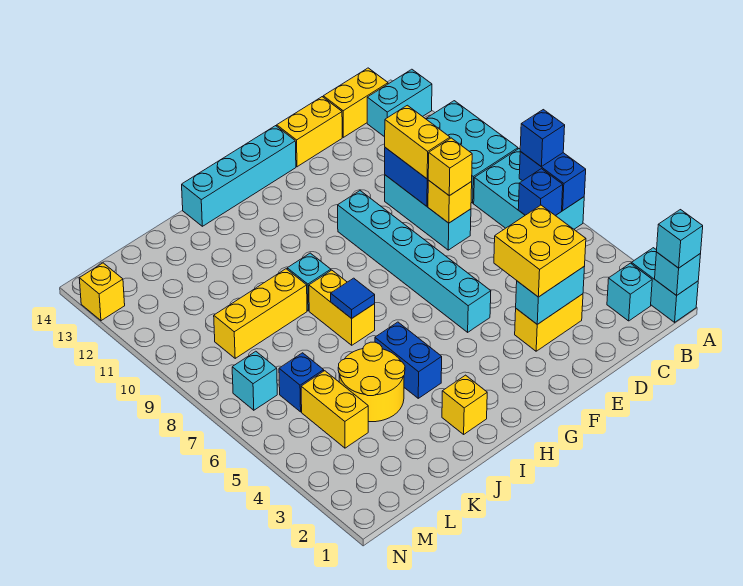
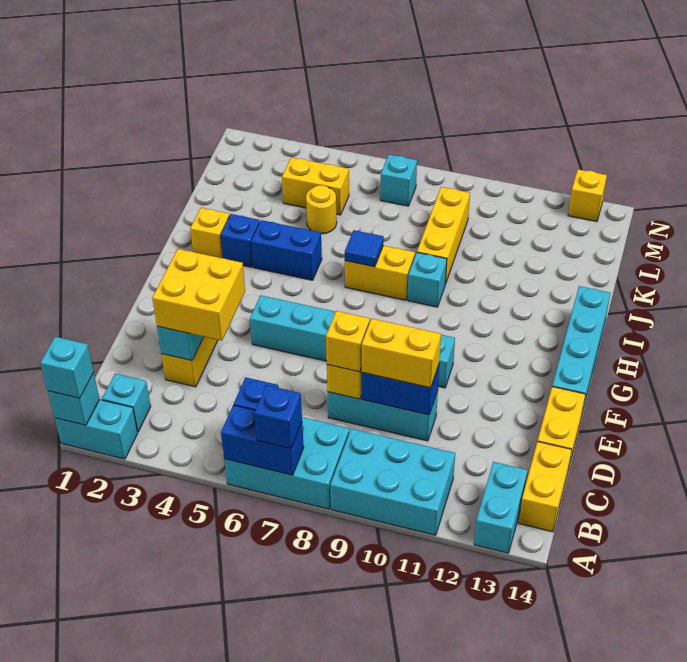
yellow round brick J4:K5 level 1 -> yellow round brick K5 level 1
blue brick L6 level 1 -> blue brick I3 level 1

